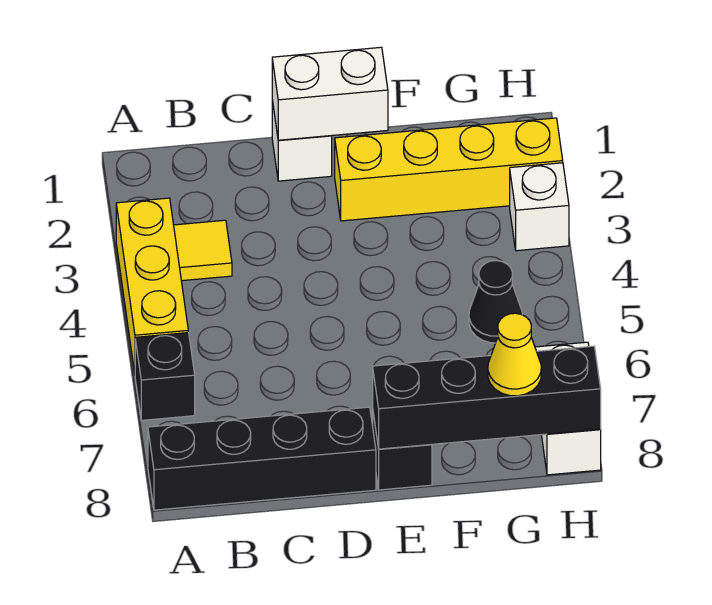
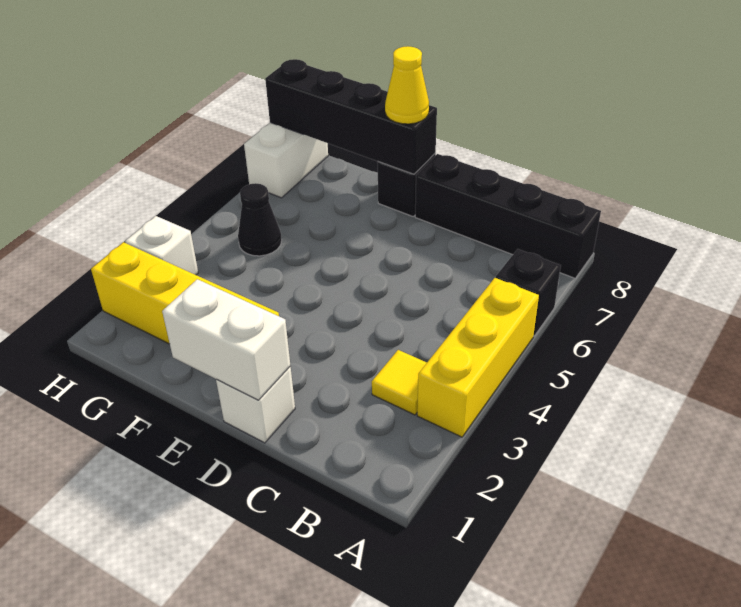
yellow cone G8 level 3 -> yellow cone E8 level 3

